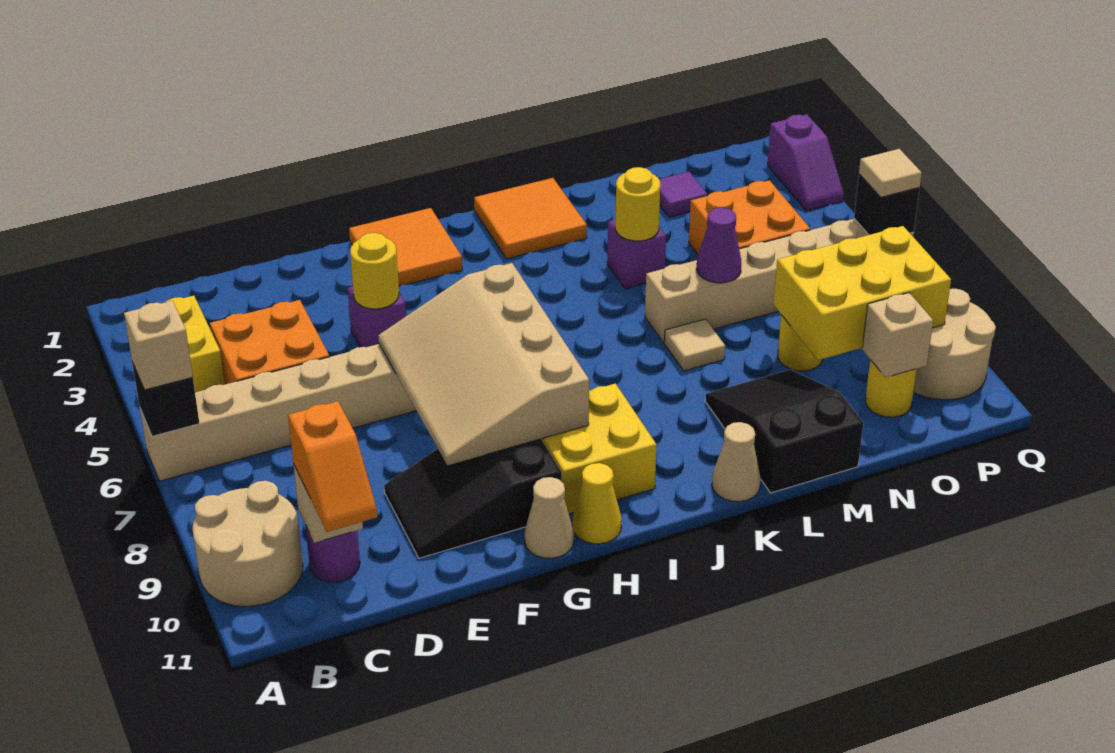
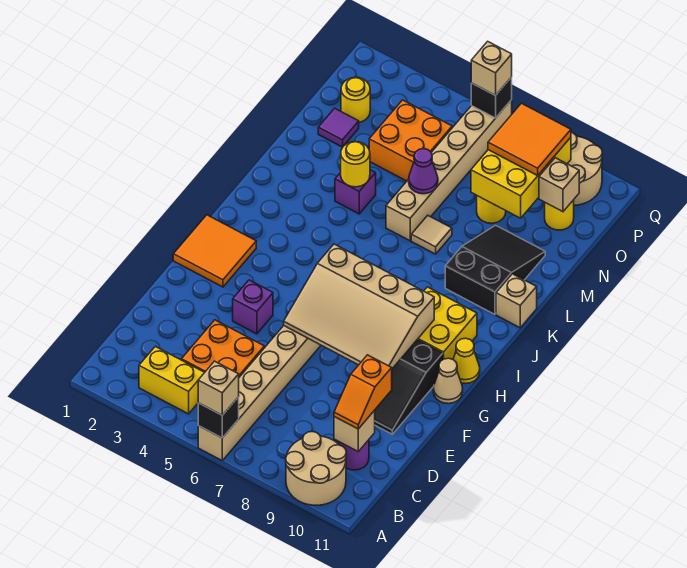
orange slope C10:C11 level 3 top 10 -> orange slope C10:D10 level 3 top D
yellow round brick F4 level 2 -> yellow round brick O2 level 1
orange tile J1:K2 level 1 -> orange tile O8:P9 level 3
tan cone K11 level 1 -> tan brick K11 level 1
black slope L9:M11 level 1 top 11 -> black slope K9:M10 level 1 top K
purple slope Q2:Q3 level 1 top 2 -> none
tan tile Q6 level 3 -> tan brick Q6 level 3

